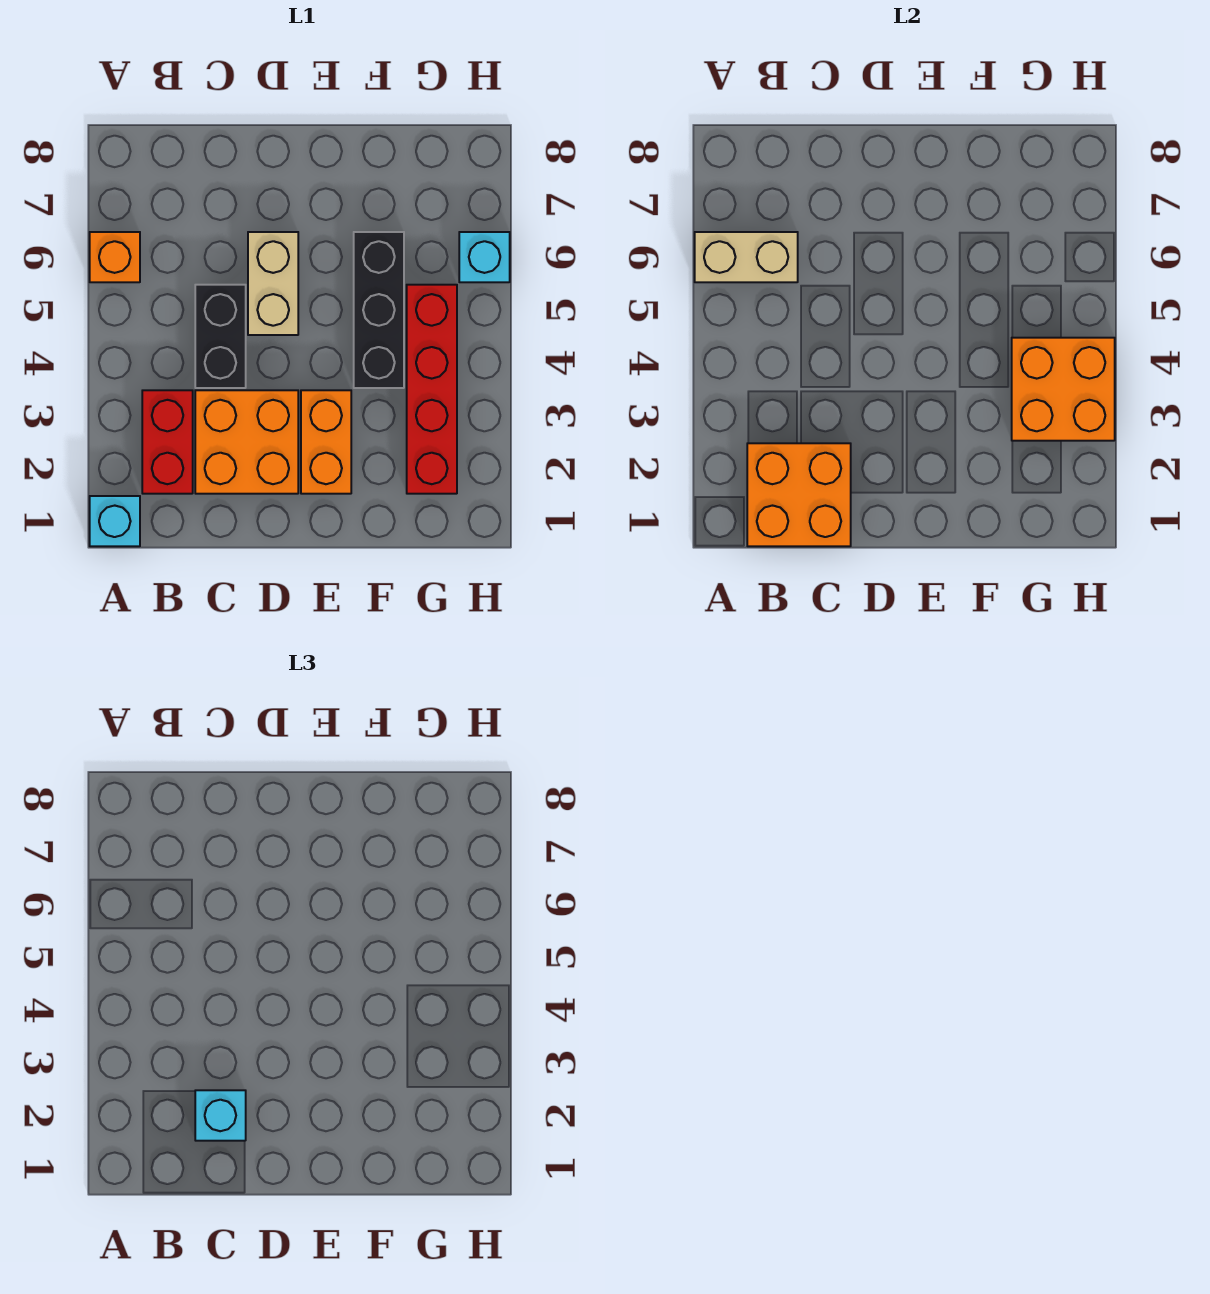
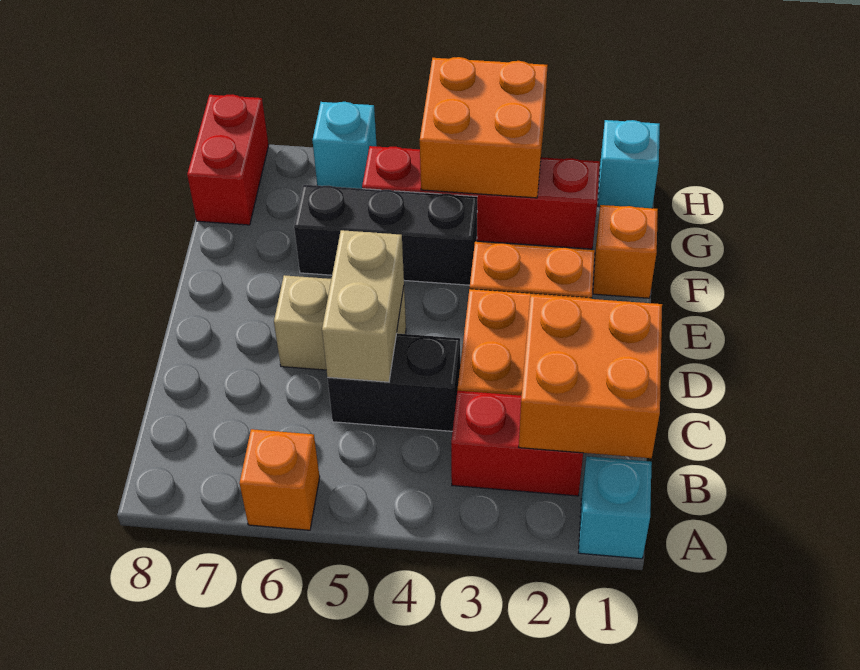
tan brick A6:B6 level 2 -> tan brick C5:D5 level 2
cyan brick C2 level 3 -> cyan brick H1 level 1
none -> orange brick F1 level 1
none -> red brick G8:H8 level 1

